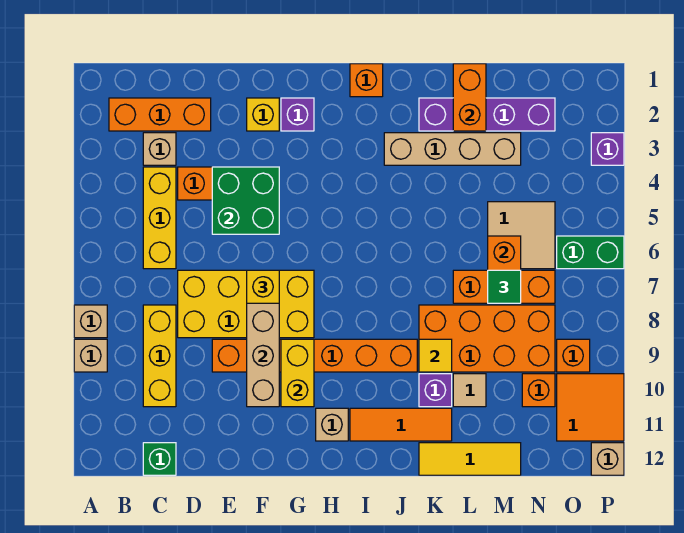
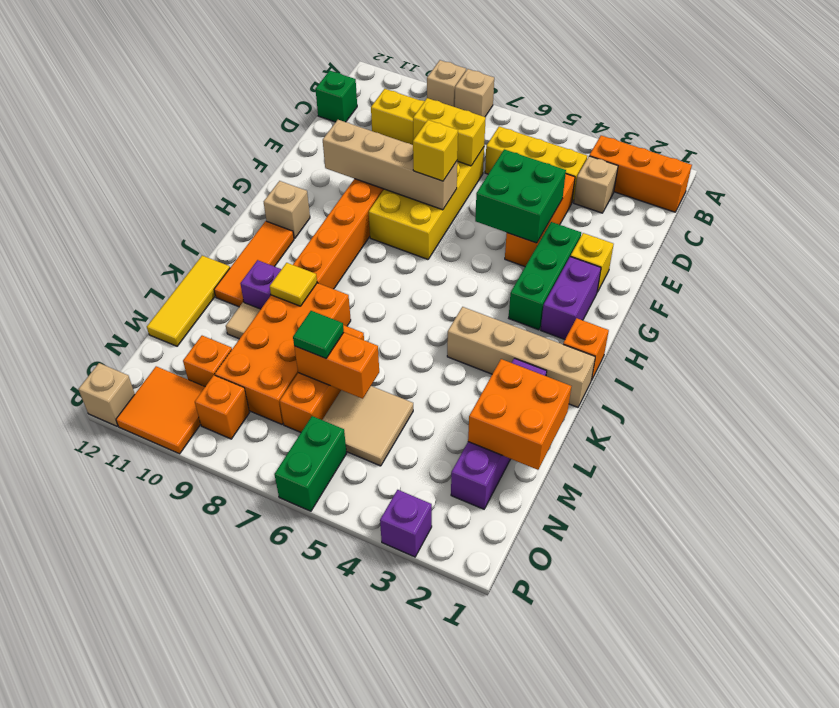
orange brick B2:D2 level 1 -> orange brick B1:B3 level 1
none -> green brick F3:H3 level 1
purple brick G2 level 1 -> purple brick G2:H2 level 1
yellow brick G9:G10 level 2 -> yellow brick D7:D8 level 2
tan brick J3:M3 level 1 -> tan brick J1:J4 level 1
orange brick L1:L2 level 2 -> orange brick L1:M2 level 2

